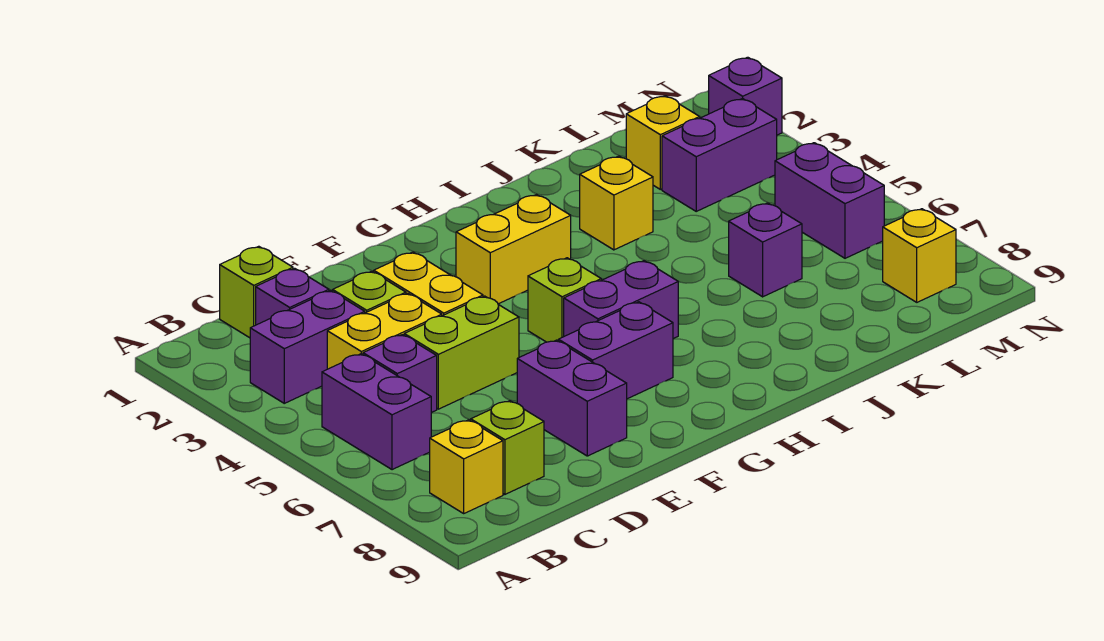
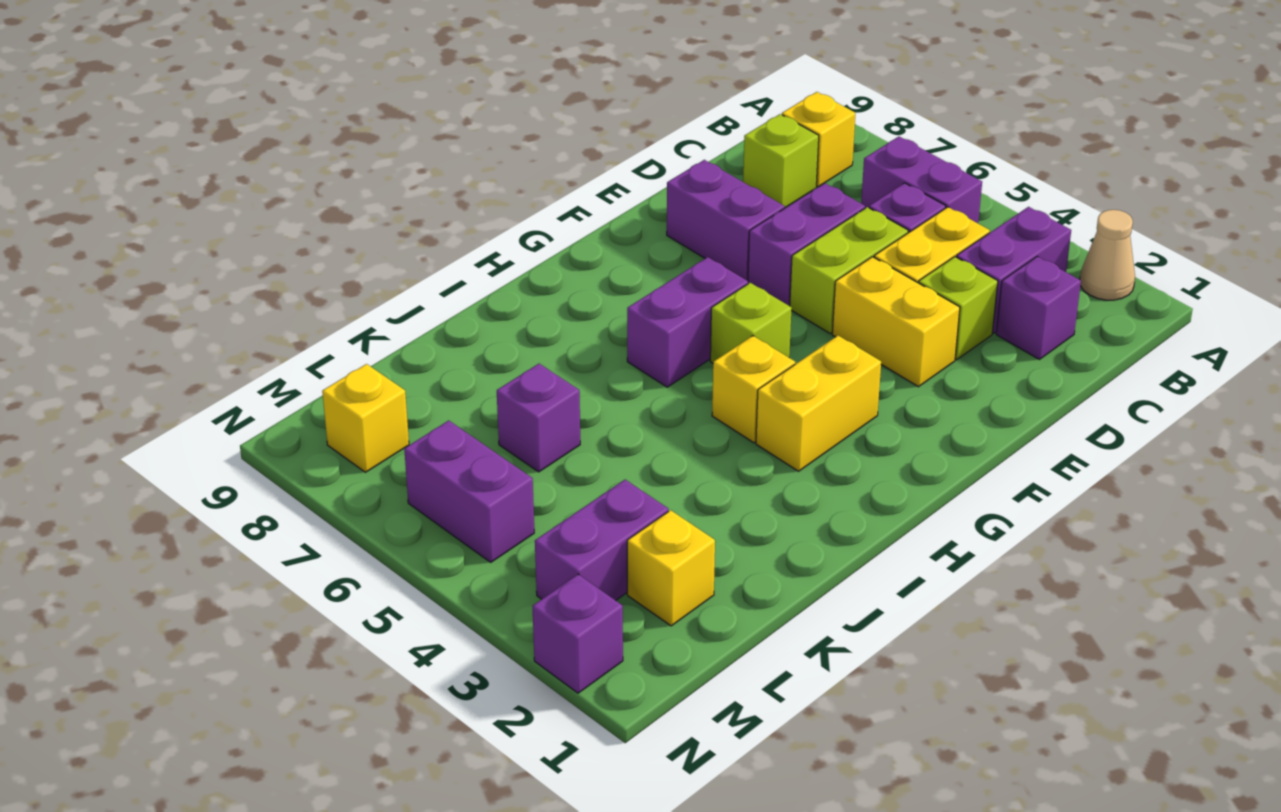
none -> tan cone A2 level 1
lime brick C1 level 1 -> none
purple brick F7:G7 level 1 -> purple brick D6:E6 level 1
yellow brick J3 level 1 -> yellow brick H4 level 1

